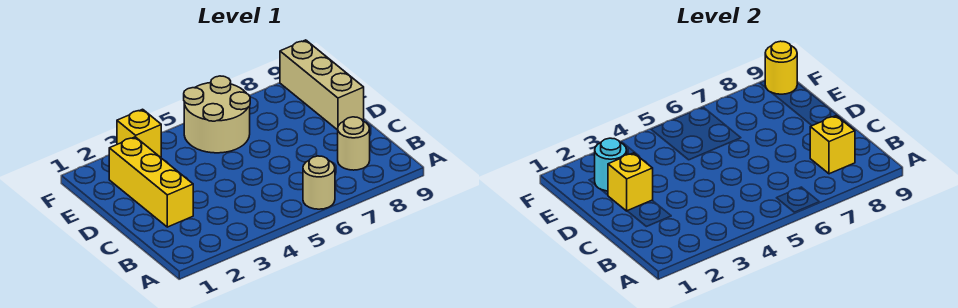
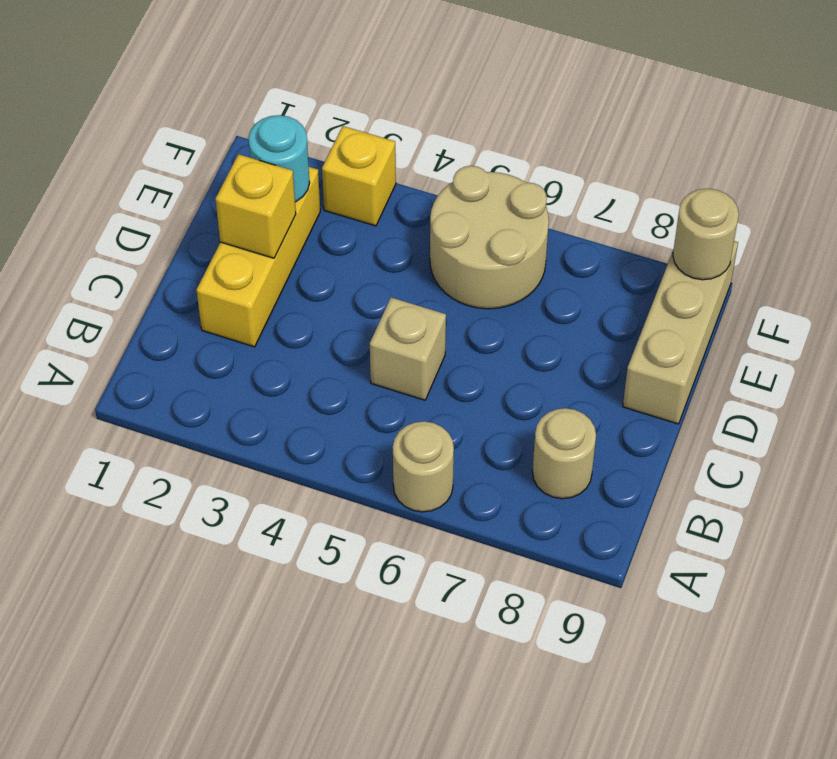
yellow brick B8 level 2 -> none
none -> tan brick C5 level 1
yellow round brick F9 level 2 -> tan round brick F9 level 2

